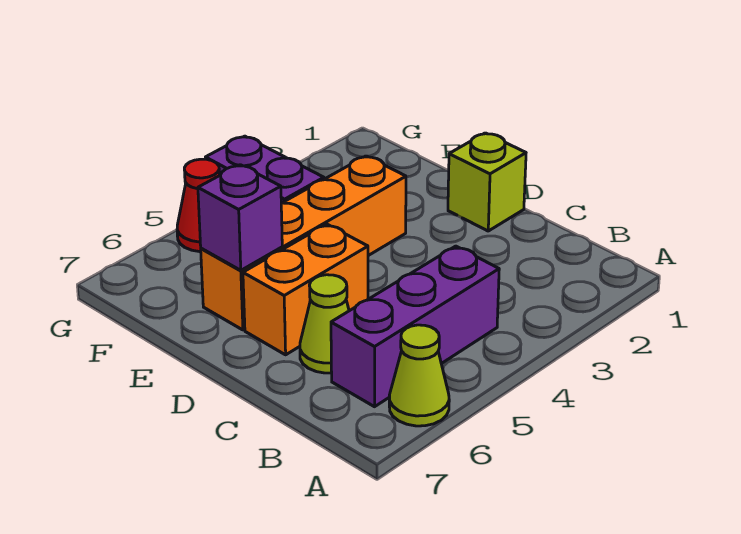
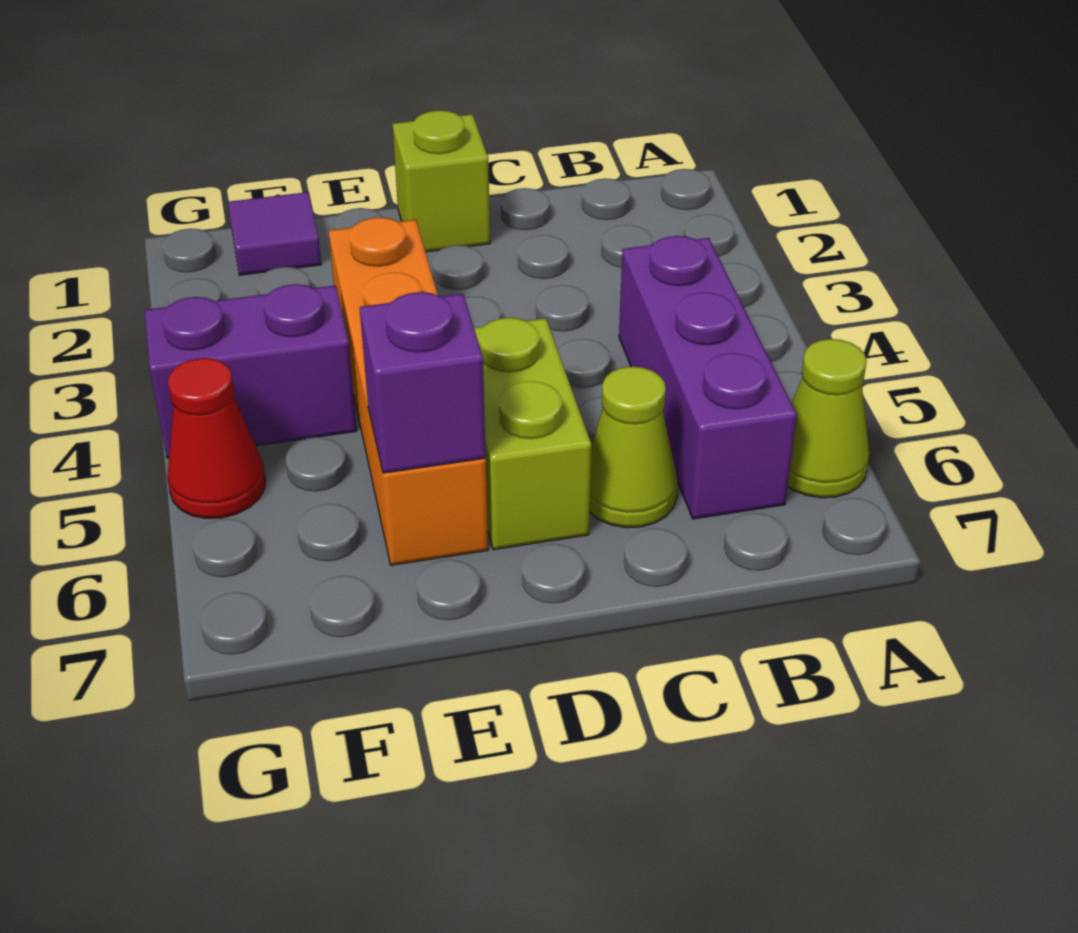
orange brick D5:D6 level 1 -> lime brick D5:D6 level 1
none -> purple tile F1 level 1

